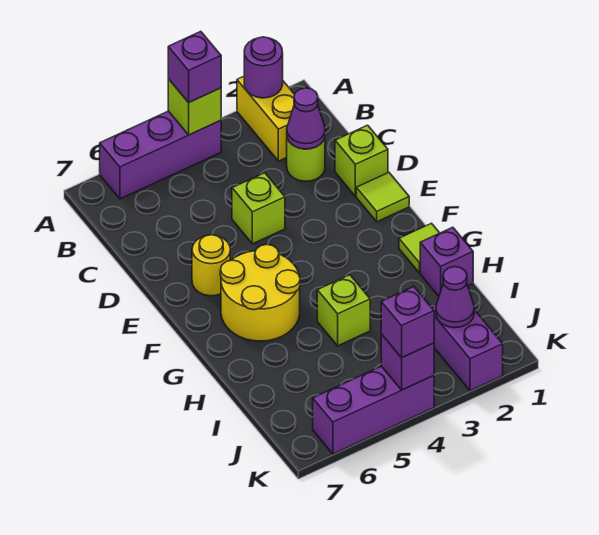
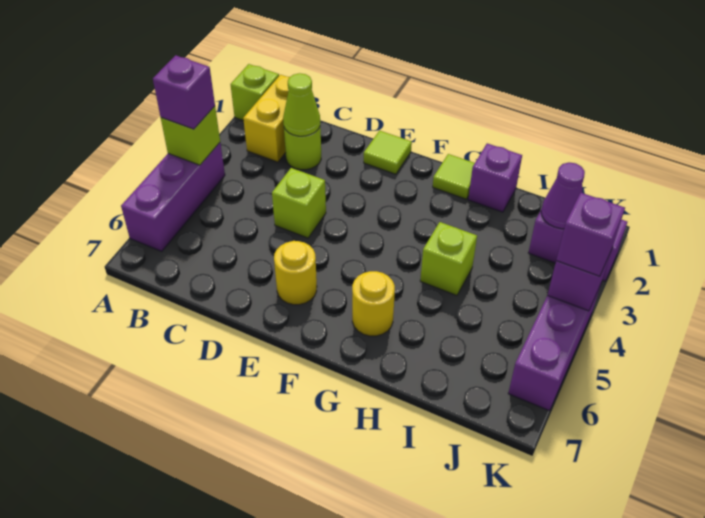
yellow brick A2:B2 level 1 -> yellow brick B1:B2 level 1
purple round brick A2 level 2 -> none
purple cone C2 level 2 -> lime cone C2 level 2
lime brick D1 level 1 -> lime brick A1 level 1
yellow round brick F5:G6 level 1 -> yellow round brick G6 level 1

